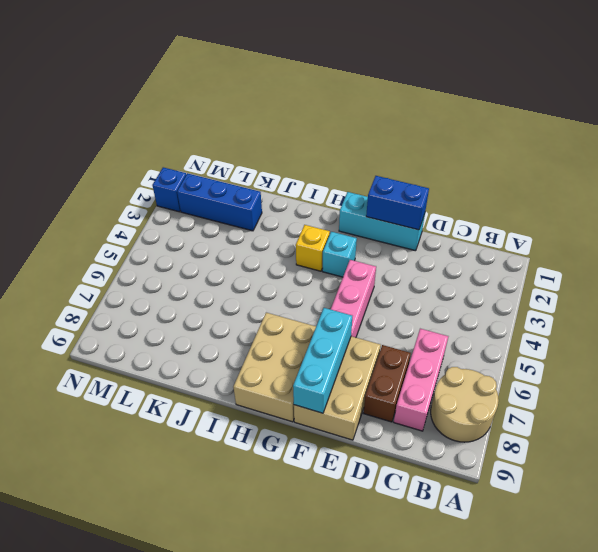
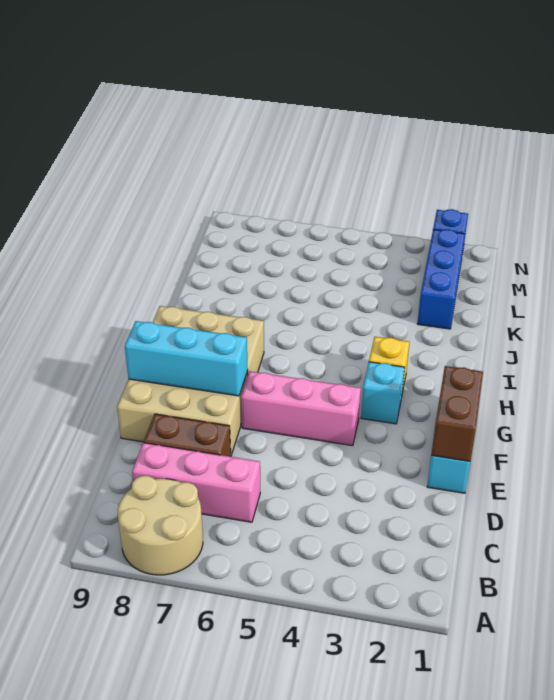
blue brick E1:F1 level 2 -> brown brick E1:F1 level 2

